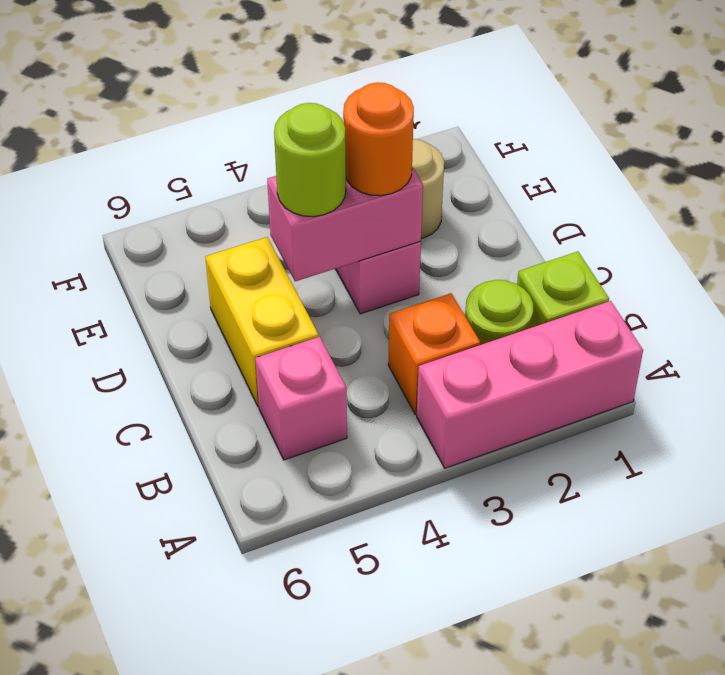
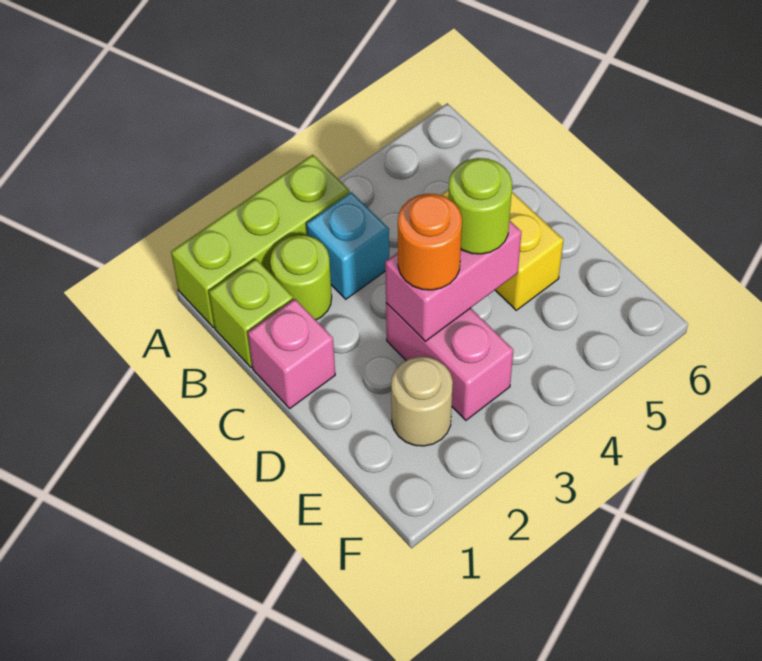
pink brick A1:A3 level 1 -> lime brick A1:A3 level 1
orange brick B3 level 1 -> cyan brick B3 level 1
pink brick B5 level 1 -> pink brick C1 level 1

